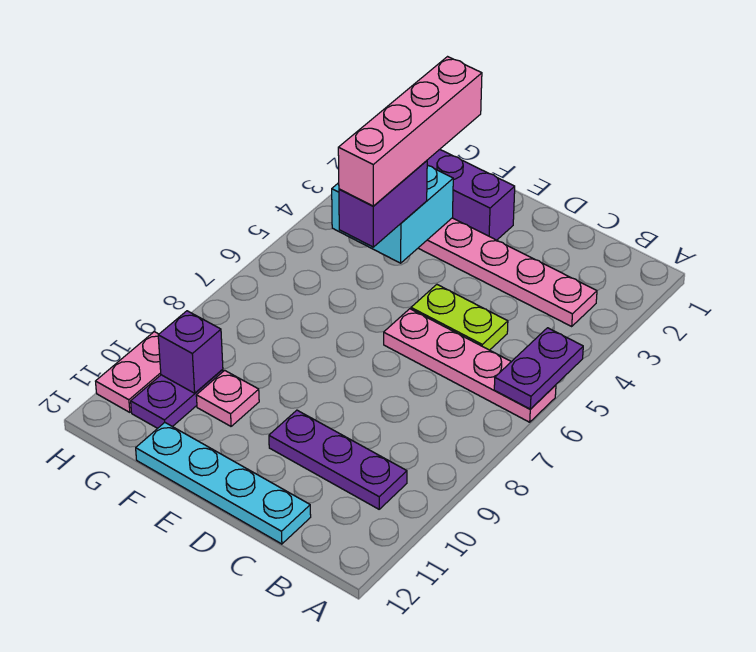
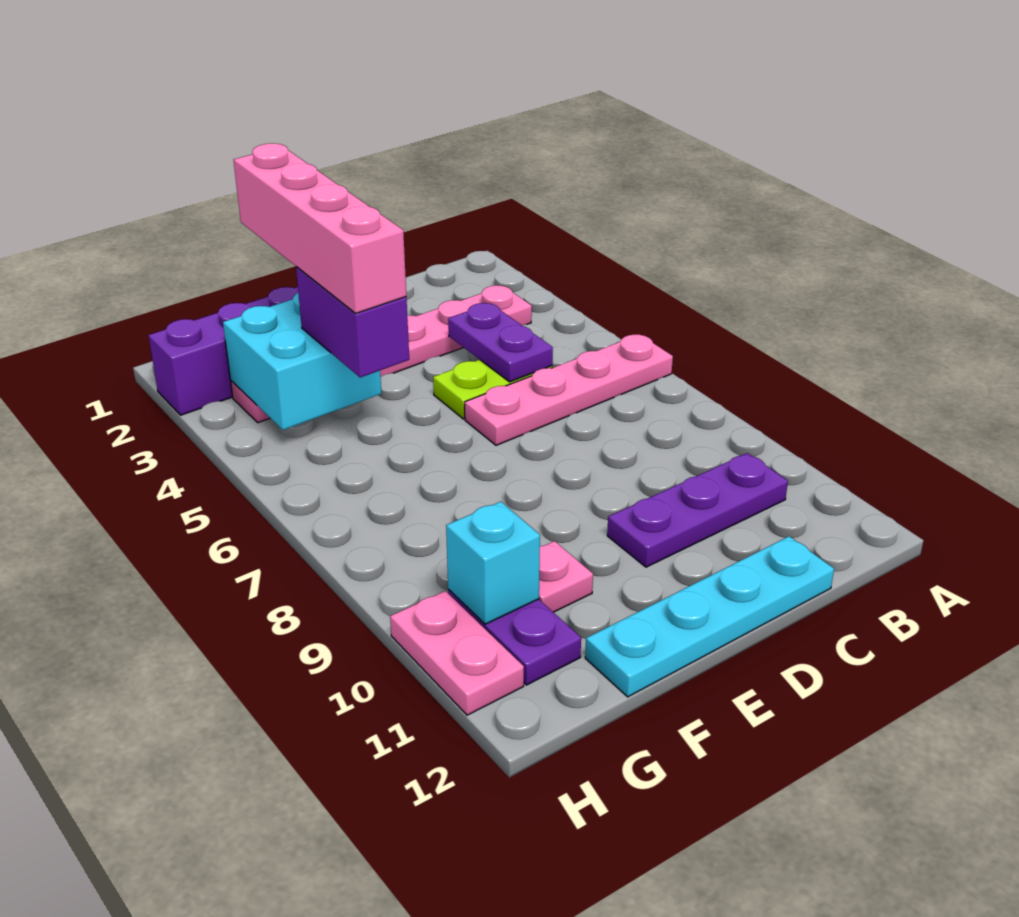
purple plate A5:A6 level 2 -> purple plate C4:C5 level 2
purple brick G10 level 2 -> cyan brick G10 level 2

